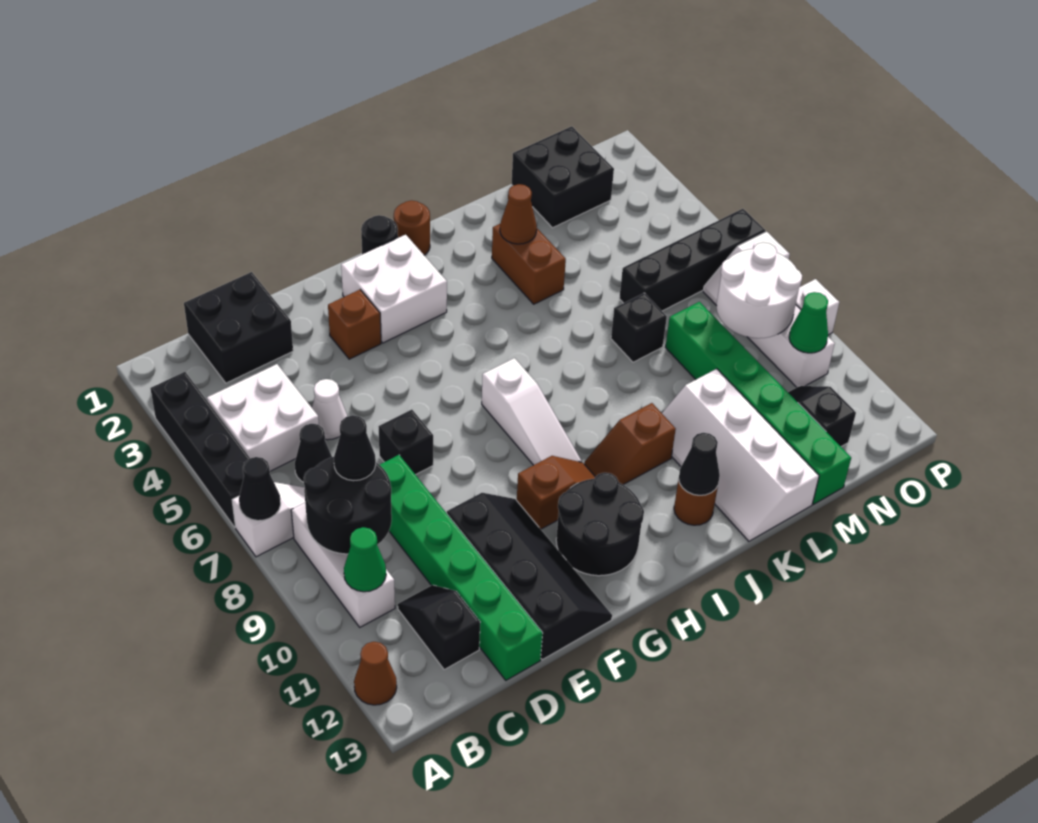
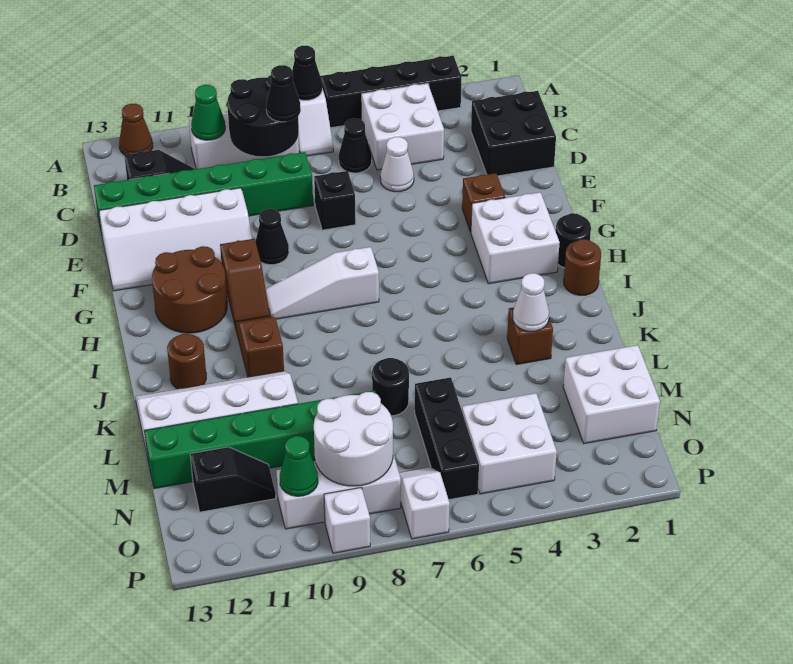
black slope E10:F13 level 1 top E -> white slope E10:F13 level 1 top E
black round brick G11:H12 level 1 -> brown round brick G11:H12 level 1
black cone J12 level 2 -> black cone F9 level 1
brown brick K3:K4 level 1 -> brown brick K3 level 1
brown cone K3 level 2 -> white cone K3 level 2
black brick L7 level 1 -> black round brick L7 level 1
black brick M1:N2 level 1 -> white brick M1:N2 level 1
black brick M6:P6 level 1 -> black brick M6:O6 level 1
none -> white brick N4:O5 level 1

